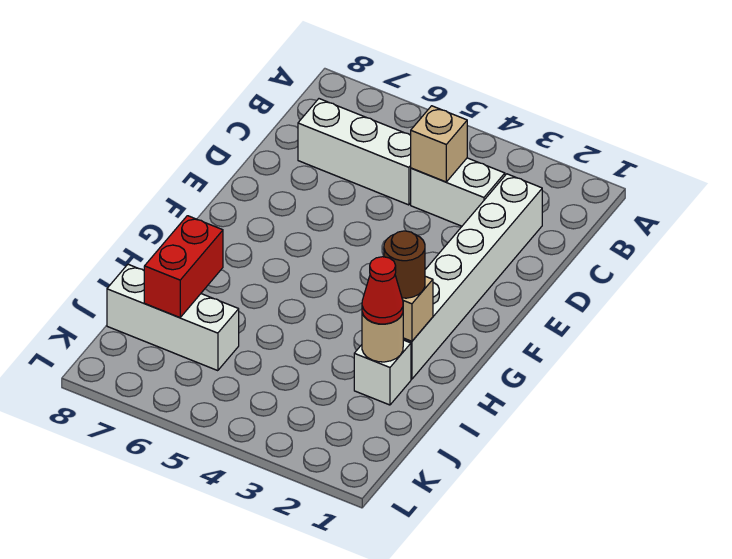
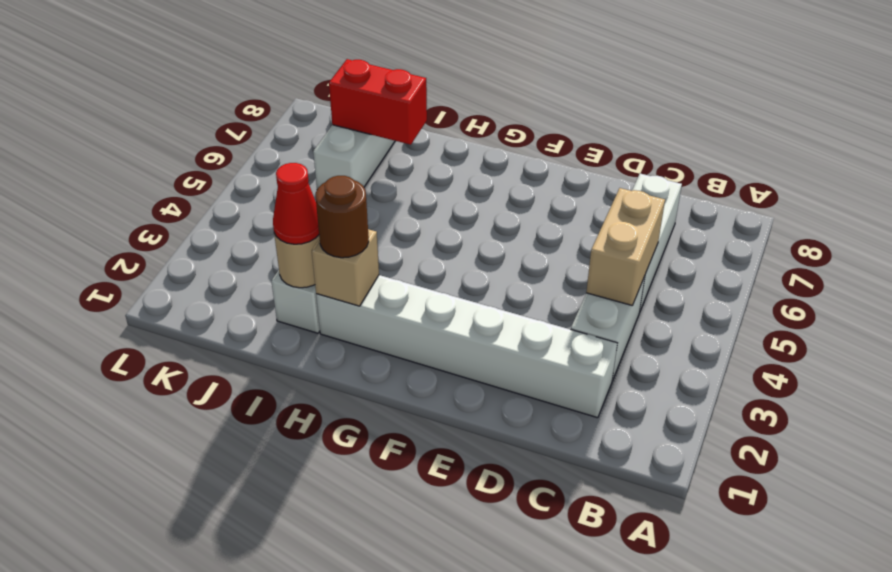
tan brick C4 level 2 -> tan brick C4:C5 level 2

